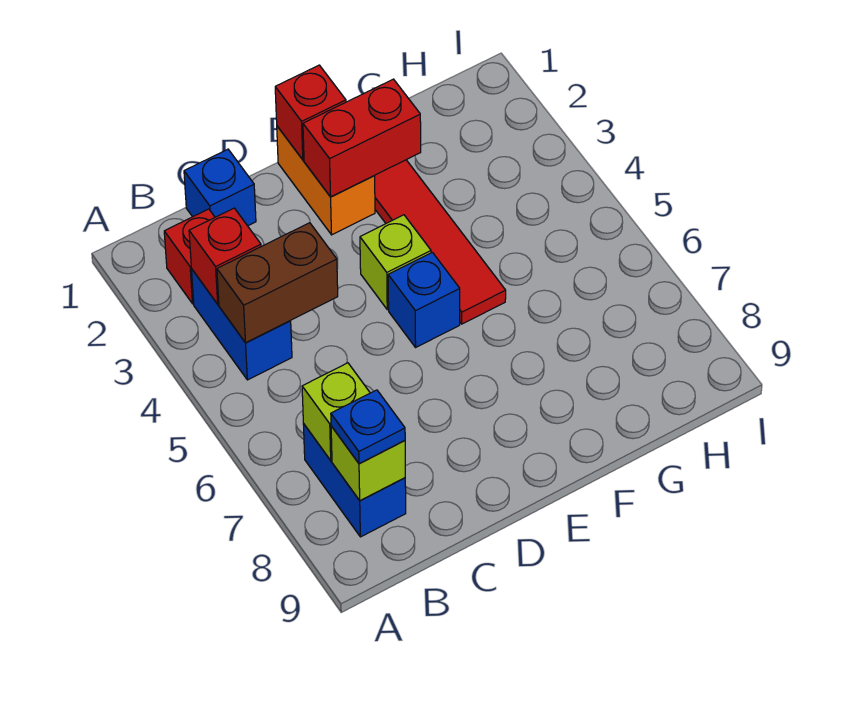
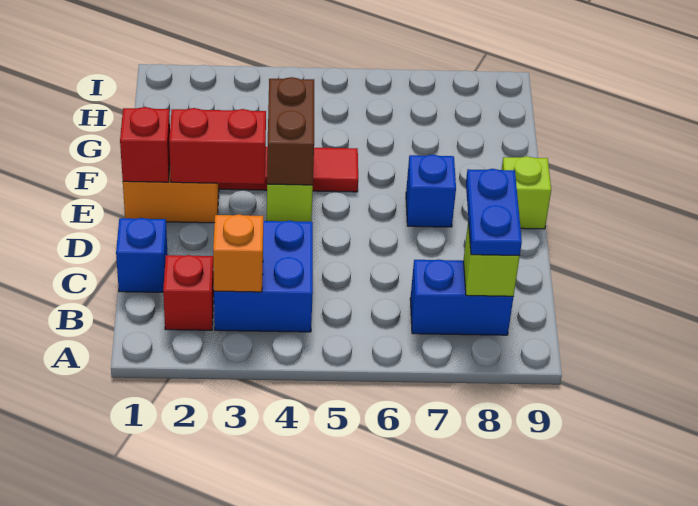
blue brick B3:B4 level 1 -> blue brick B3:C4 level 1
red brick B3 level 2 -> orange brick B3 level 2
brown brick B4:C4 level 2 -> brown brick E4:F4 level 2
lime brick B7 level 2 -> lime brick E9 level 1
blue plate B8 level 3 -> blue plate B8:C8 level 3
red brick E2:F2 level 2 -> red brick E2:E3 level 2
blue brick E5 level 1 -> blue brick E7 level 1

